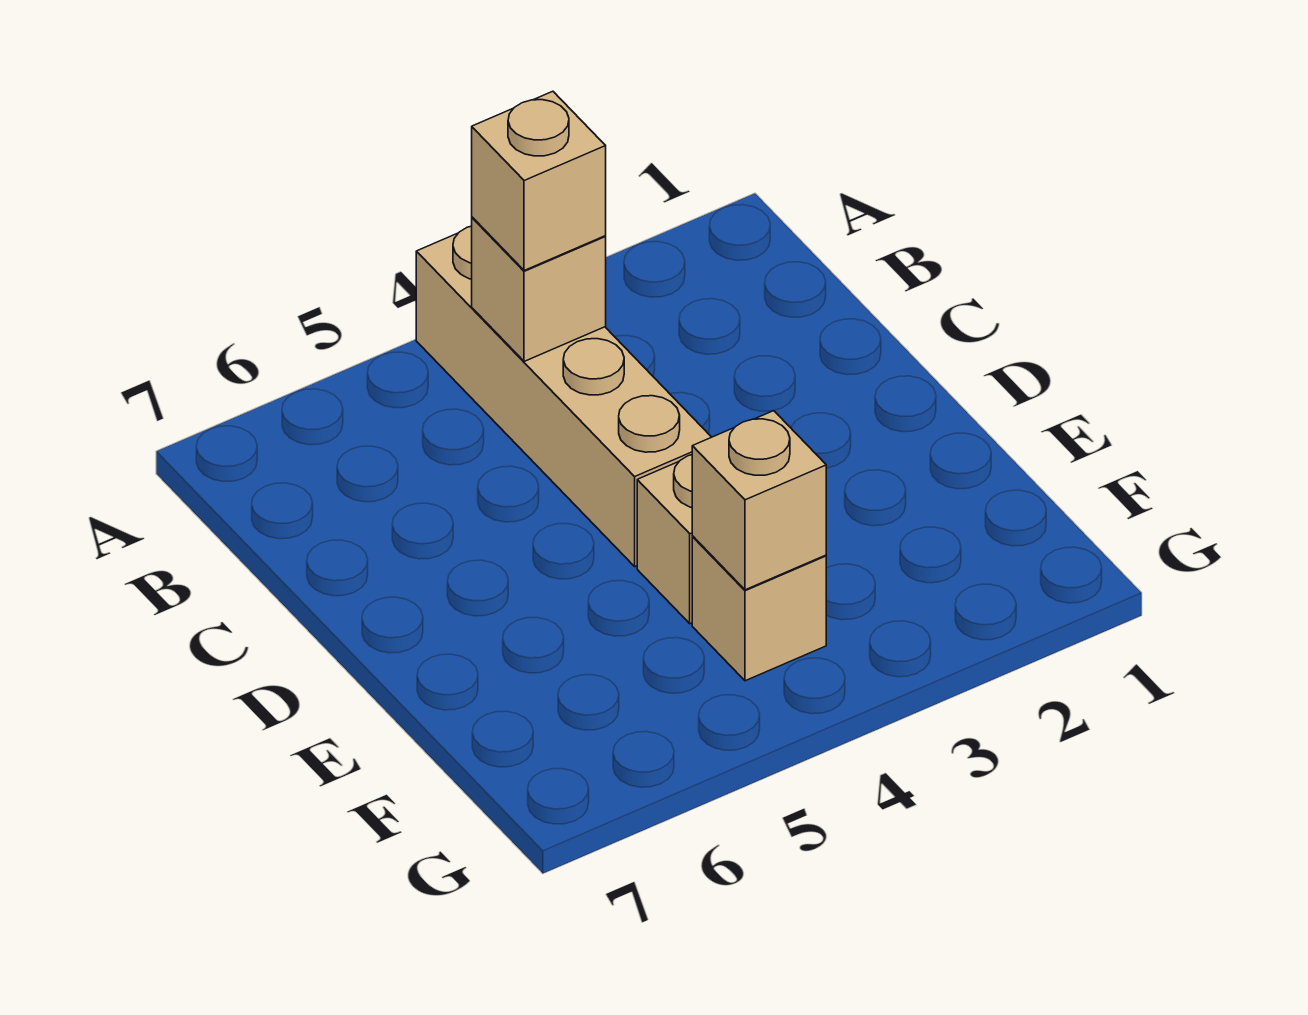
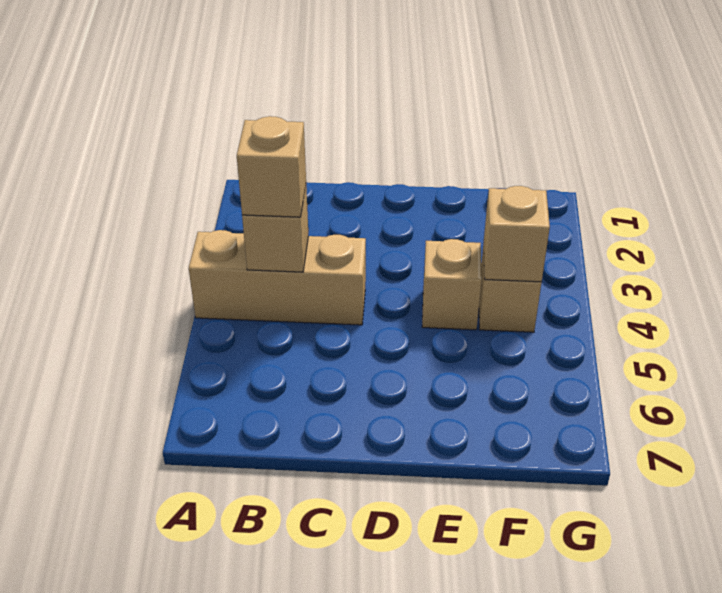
tan brick A4:D4 level 1 -> tan brick A4:C4 level 1

